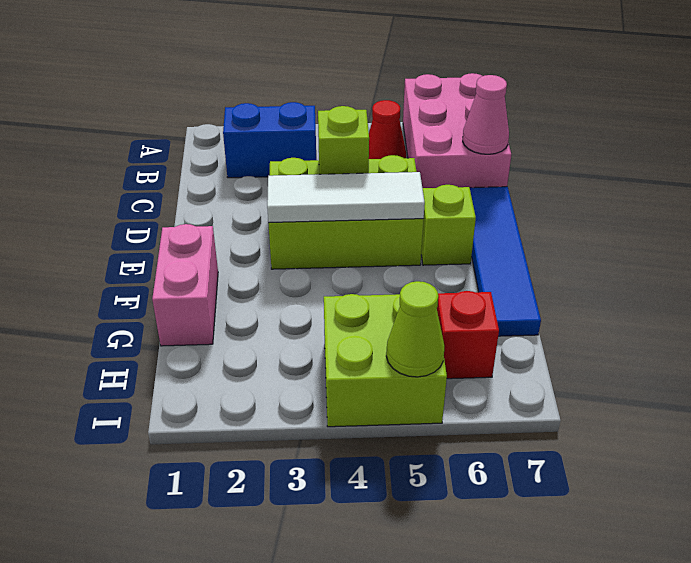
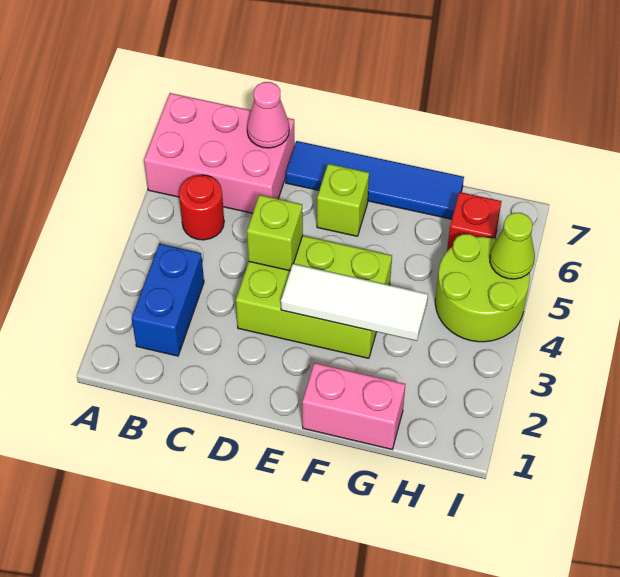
red cone B5 level 1 -> red round brick B5 level 1
lime brick D3:E5 level 1 -> lime brick D3:F4 level 1
white tile E3:E5 level 2 -> white tile E3:G3 level 2
lime brick H4:I5 level 1 -> lime round brick H4:I5 level 1

